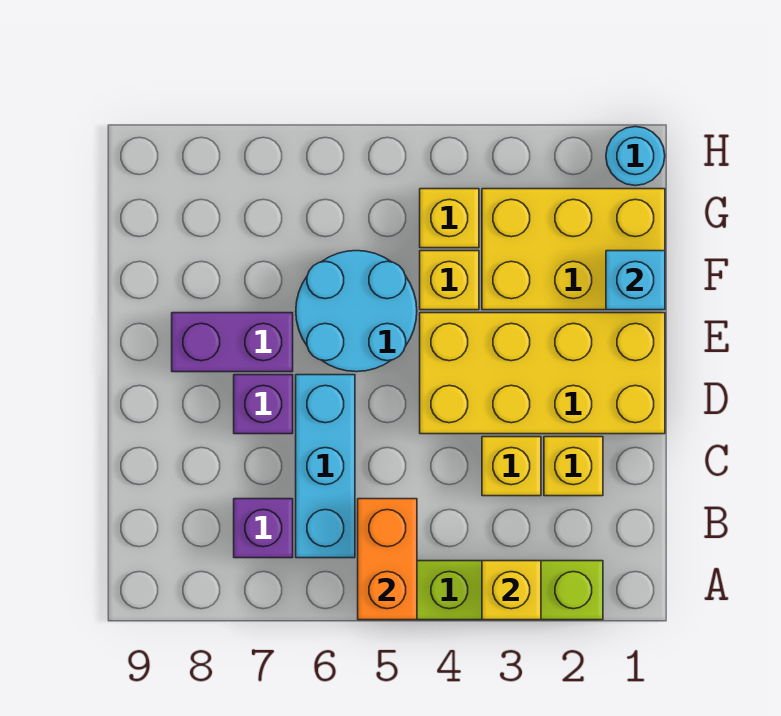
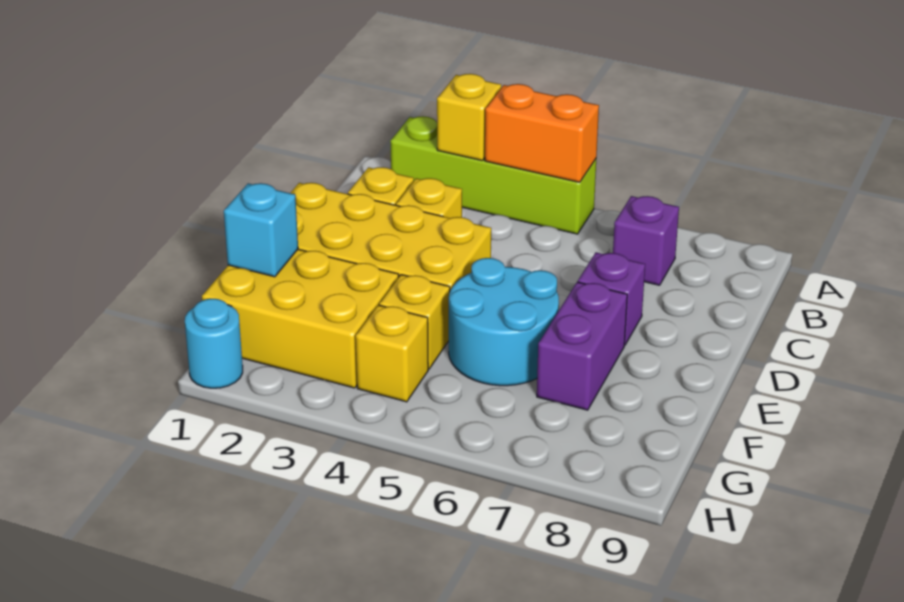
orange brick A5:B5 level 2 -> orange brick A4:A5 level 2
cyan brick B6:D6 level 1 -> none
purple brick E7:E8 level 1 -> purple brick E7:F7 level 1

